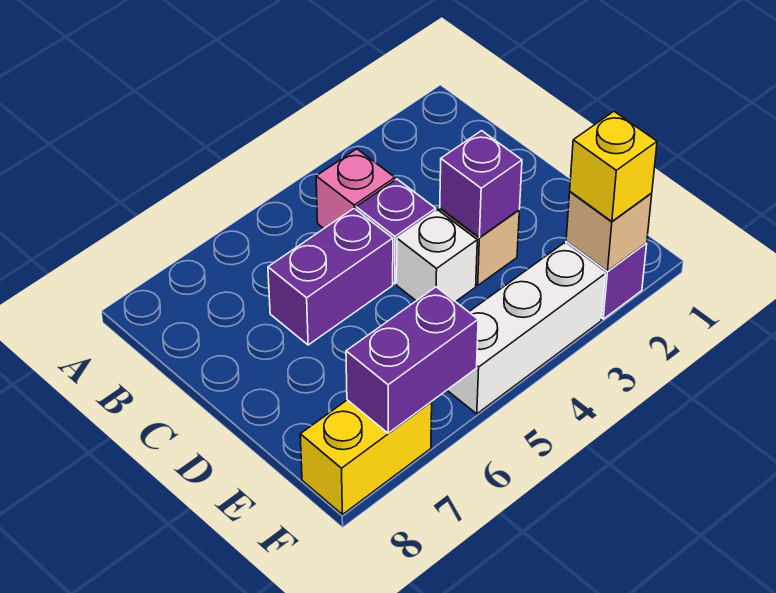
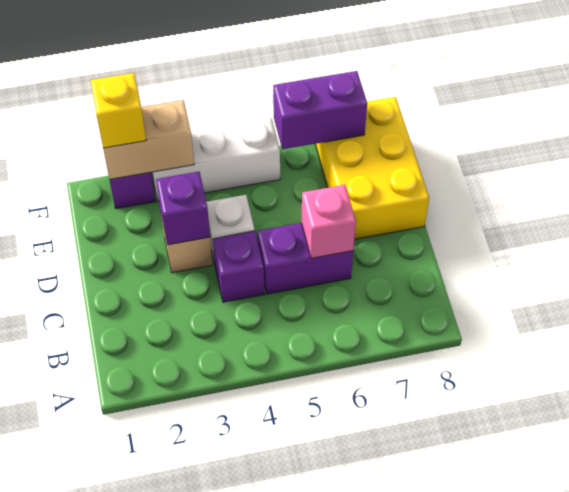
pink brick B4 level 1 -> pink brick C6 level 2
tan brick F2 level 2 -> tan brick F2:F3 level 2
yellow brick F7:F8 level 1 -> yellow brick D7:F8 level 1

